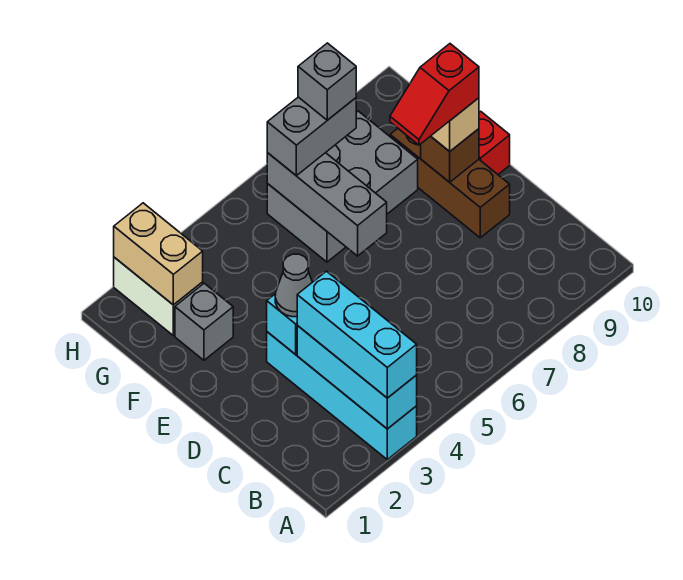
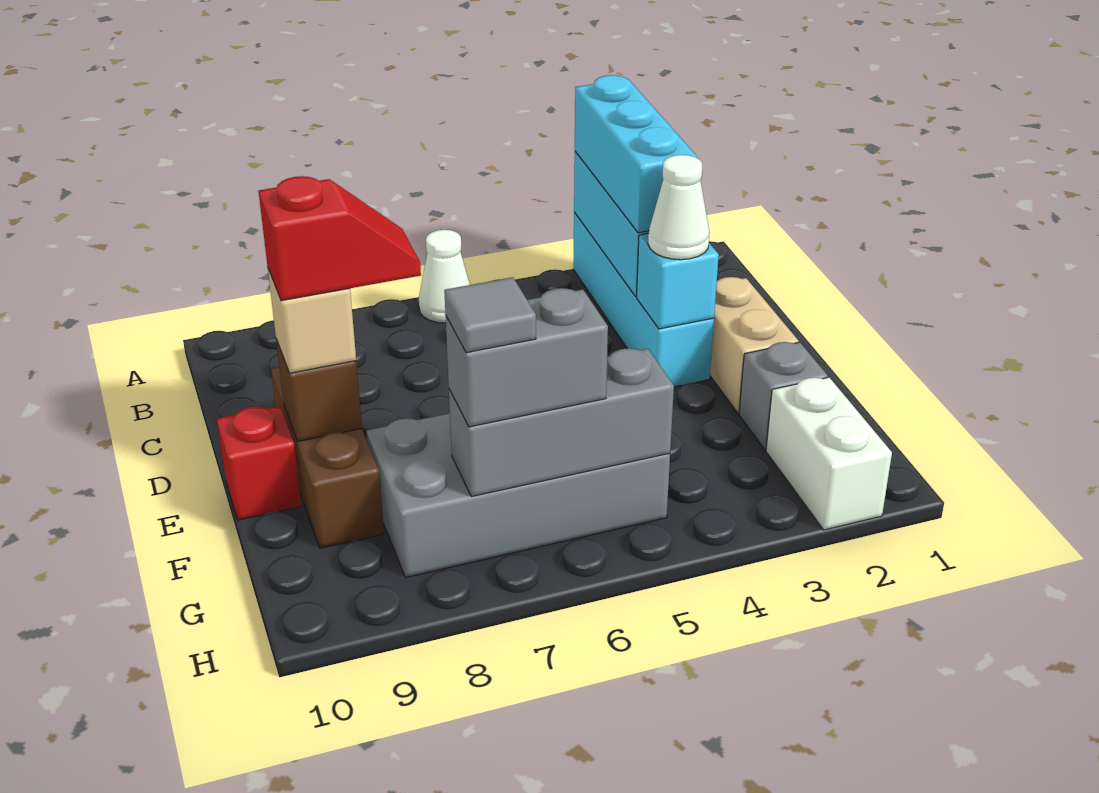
none -> white cone A6 level 1
grey cone D3 level 3 -> white cone D3 level 3
grey brick E6:G6 level 2 -> grey brick G5:G7 level 2
grey brick F6:G8 level 1 -> grey brick F5:G8 level 1
tan brick G2:H2 level 2 -> tan brick D2:E2 level 1
grey brick G7 level 4 -> grey tile G7 level 4

